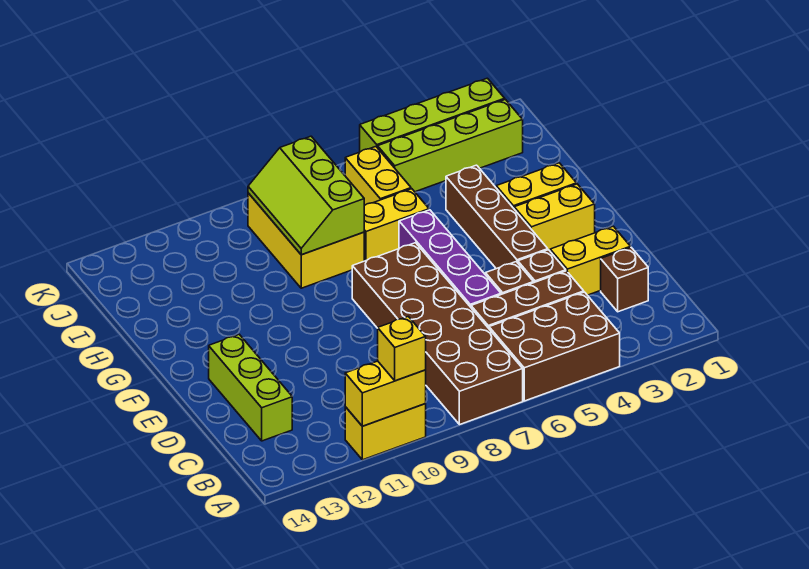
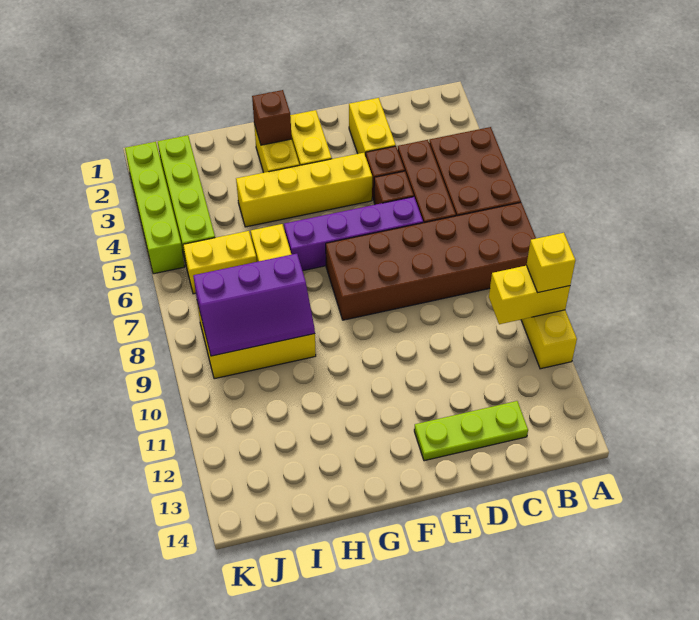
yellow brick A10:A11 level 2 -> yellow brick A10:B10 level 2
brown brick C2 level 1 -> brown brick G2 level 2
lime brick C13:E13 level 1 -> lime plate C13:E13 level 1
brown brick E4:H4 level 1 -> yellow brick E4:H4 level 1
lime slope H8:J9 level 2 top 8 -> purple slope H8:J9 level 2 top 8

